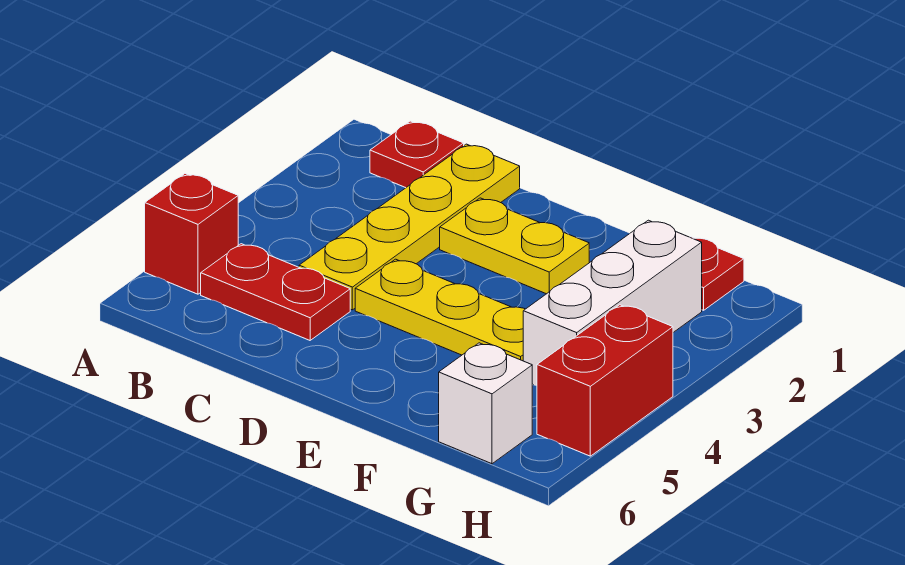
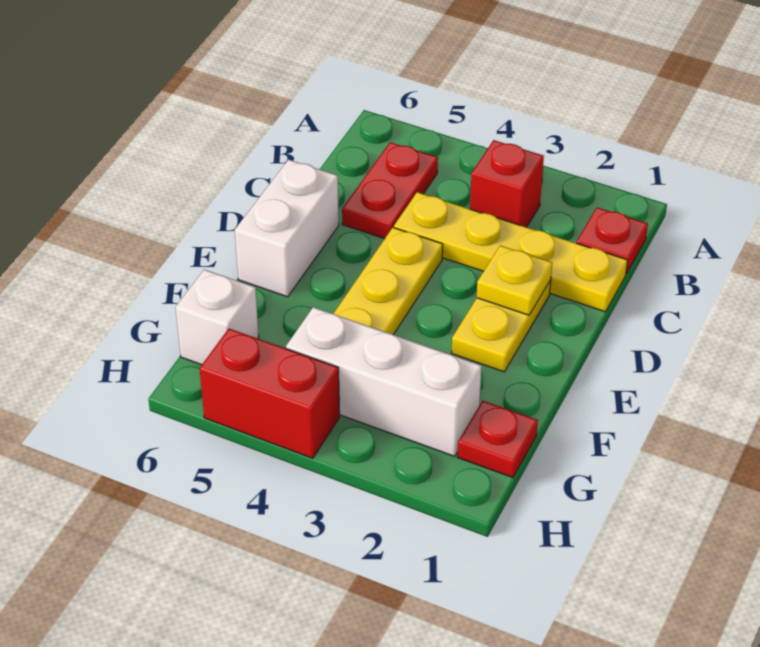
red brick A5 level 1 -> red brick B3 level 1
none -> yellow plate D2 level 2
none -> white brick D6:E6 level 1

